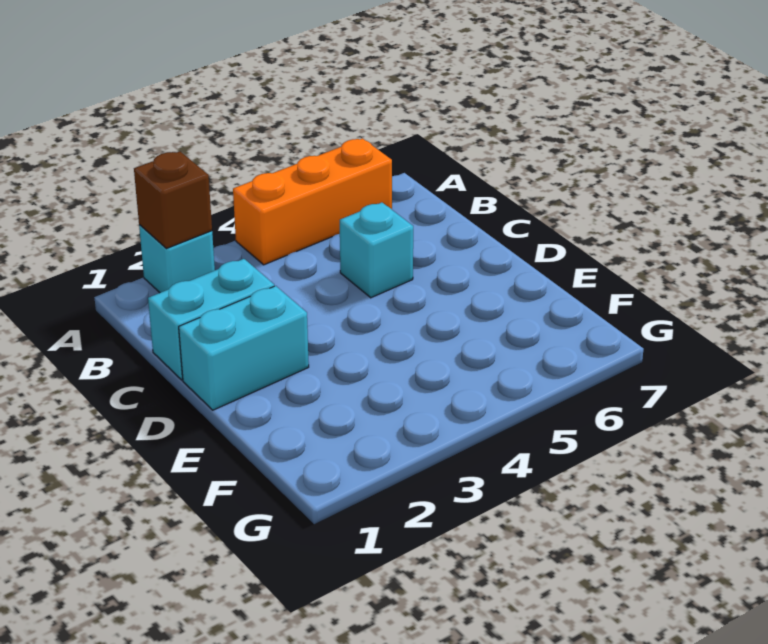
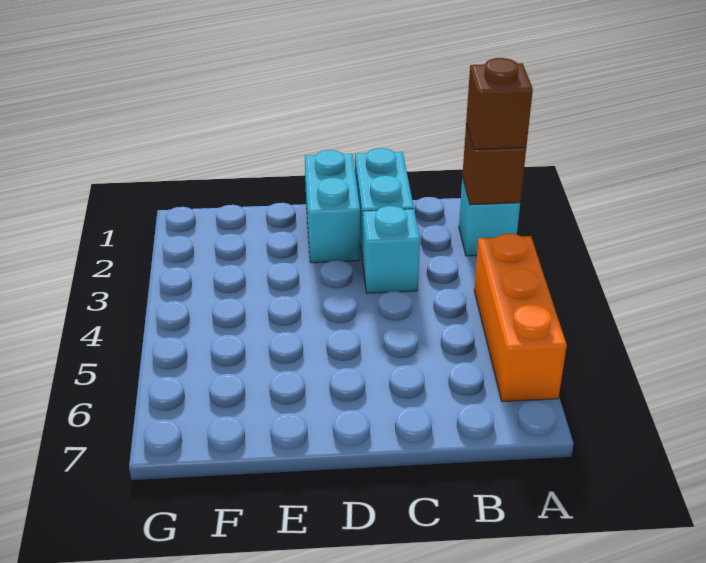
none -> brown brick A2 level 3
cyan brick C5 level 1 -> cyan brick C3 level 1

